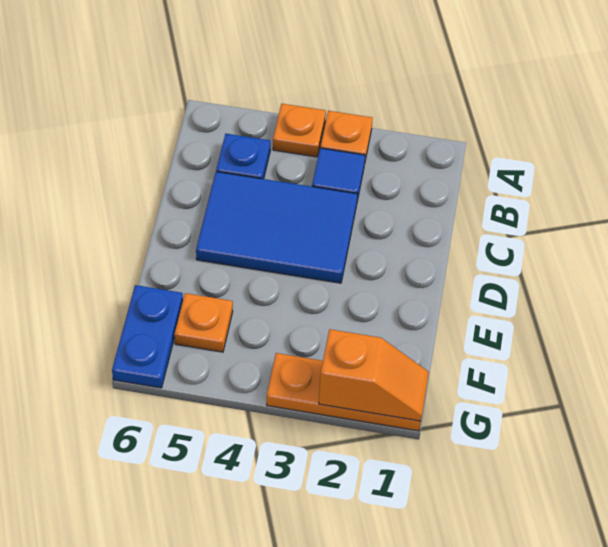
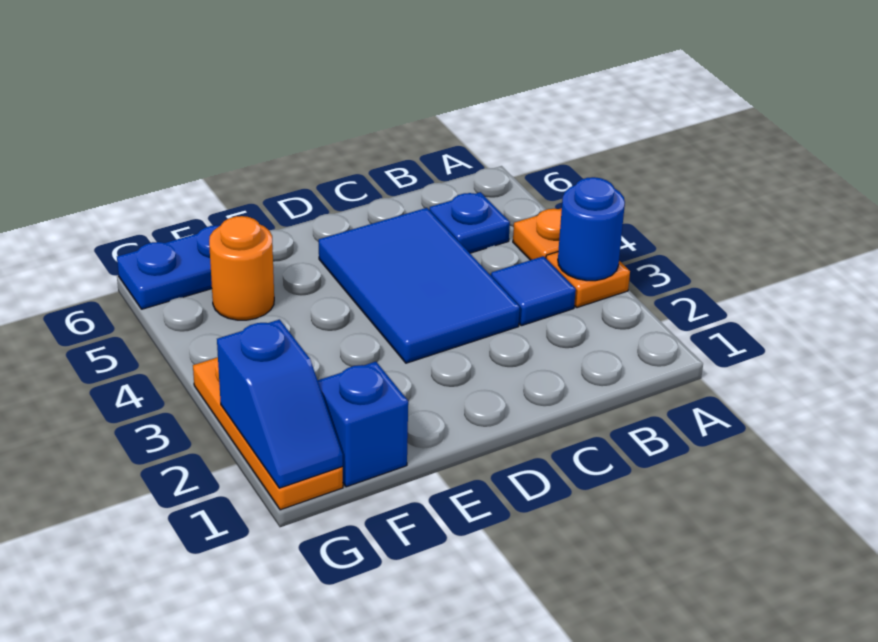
none -> blue round brick A3 level 2
none -> blue brick F1 level 1
orange plate F5 level 1 -> orange round brick F5 level 1
orange slope G1:G2 level 2 top 2 -> blue slope G1:G2 level 2 top 2

